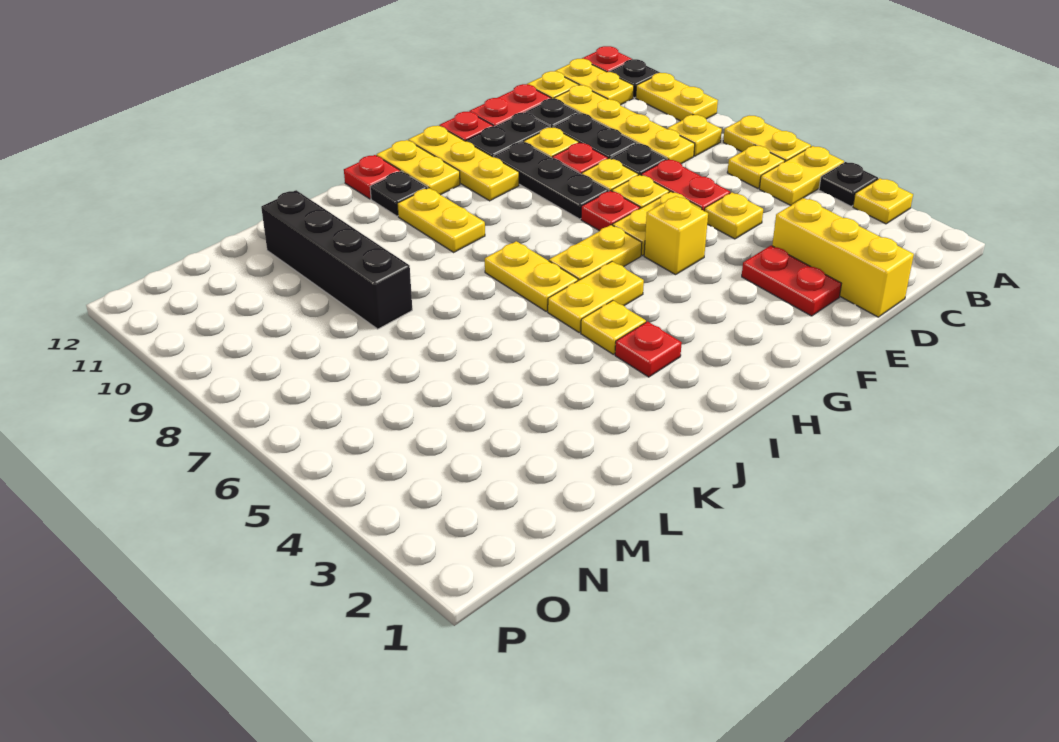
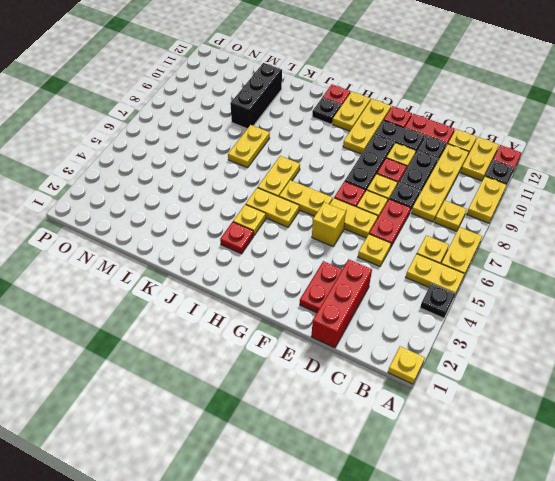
yellow plate A3 level 1 -> yellow plate A1 level 1
yellow brick D1:D3 level 1 -> red brick D1:D3 level 1
yellow plate I9:I10 level 1 -> yellow plate K7:K8 level 1
black brick L8:L11 level 1 -> black brick L9:L11 level 1

